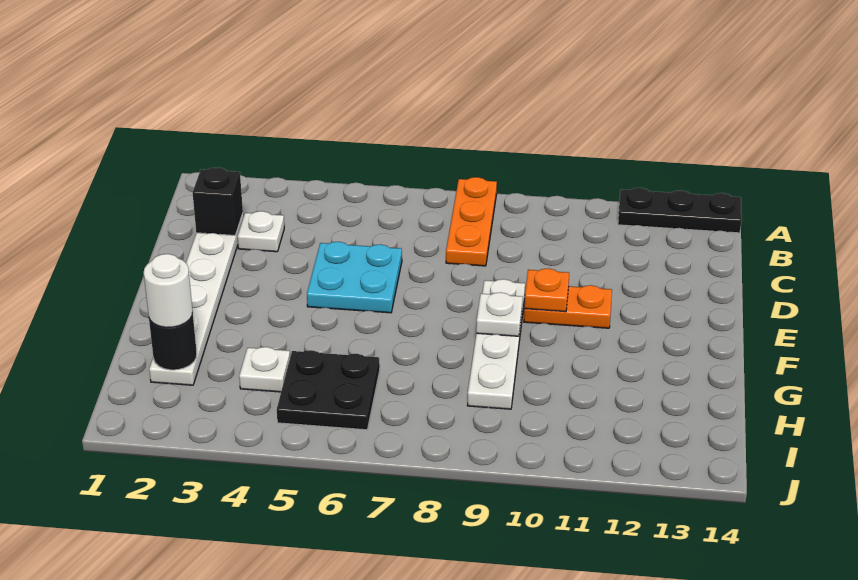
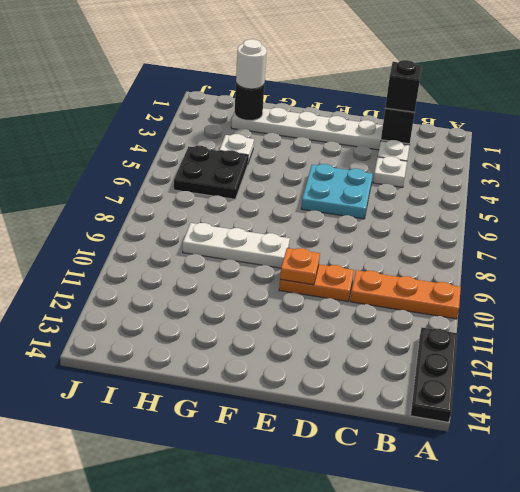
orange plate A8:C8 level 1 -> orange plate A10:C10 level 1
none -> black brick C2 level 3
white plate E9:H9 level 1 -> white plate F9:H9 level 1
orange plate E10:E11 level 1 -> orange plate D10:E10 level 1
white plate F9 level 2 -> white plate C4 level 1

